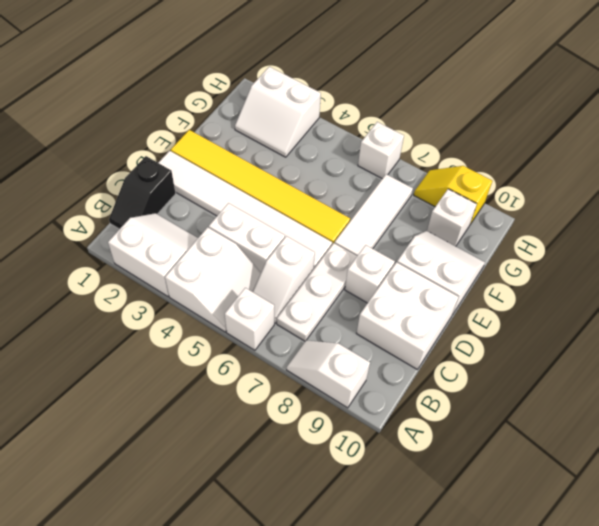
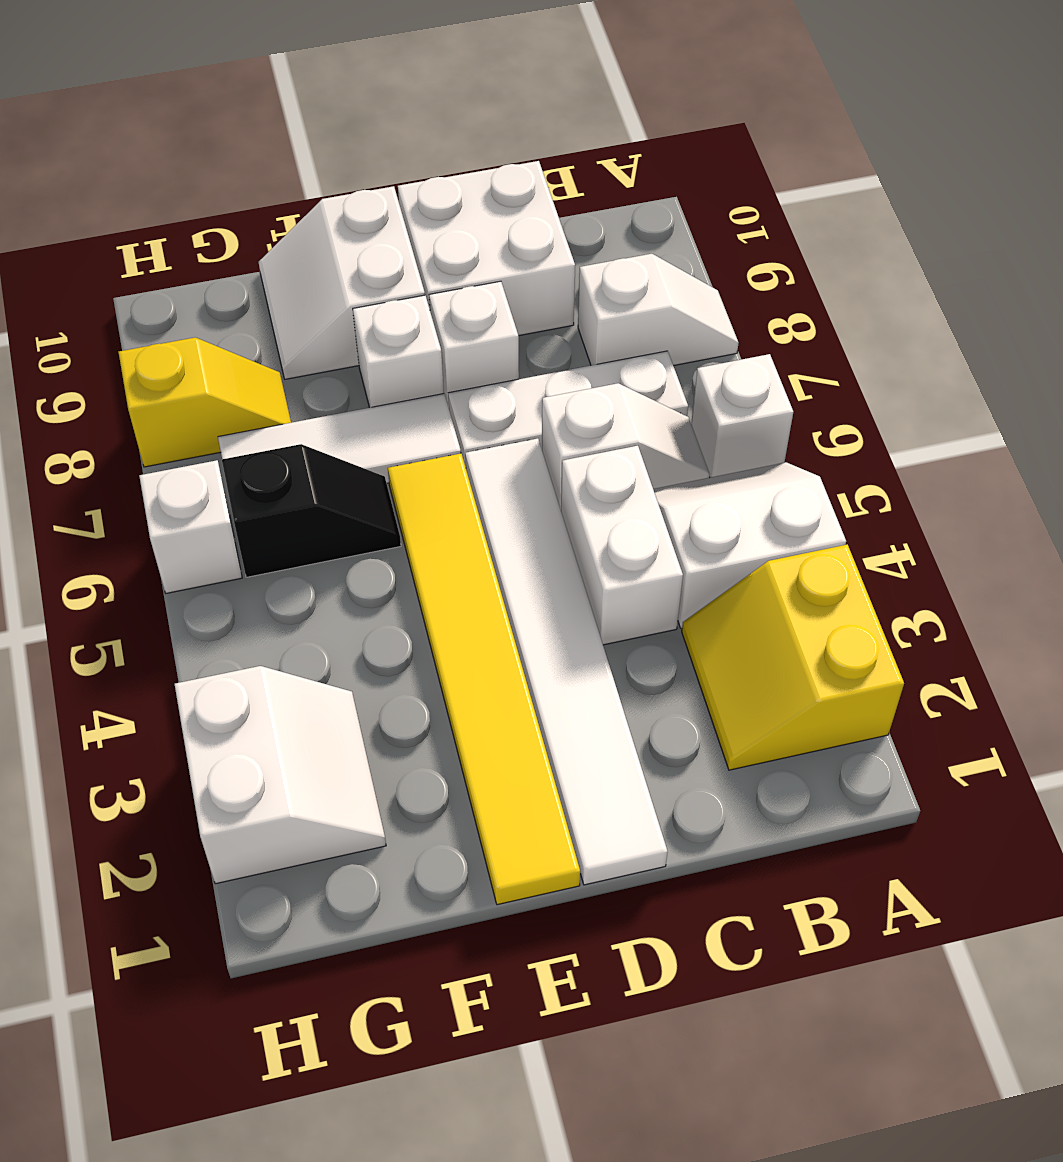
white slope A2:B3 level 1 top A -> yellow slope A2:B3 level 1 top A
white slope A8:A9 level 1 top 9 -> white slope A8:B8 level 1 top B
black slope B1:C1 level 1 top C -> black slope F6:G6 level 1 top G
white brick G9 level 1 -> white brick E8 level 1
yellow slope H8:H9 level 1 top 9 -> yellow slope G8:H8 level 1 top H

